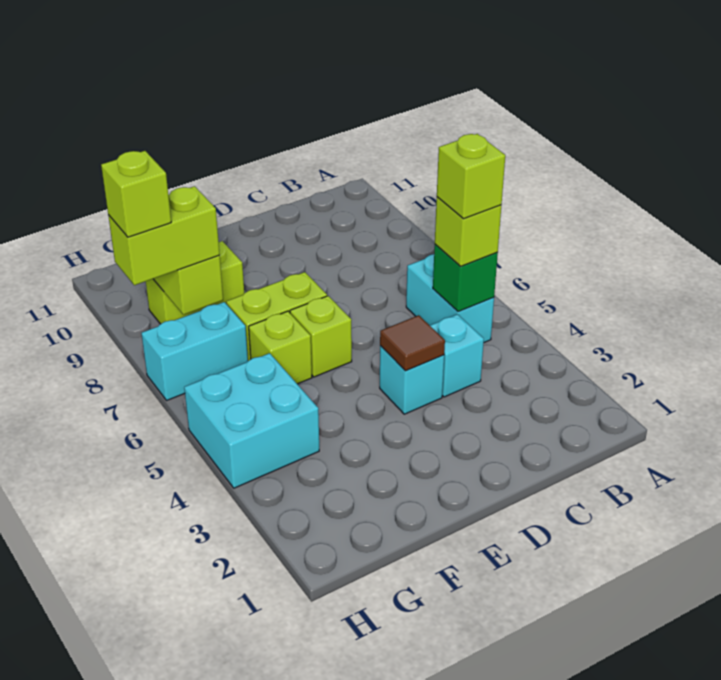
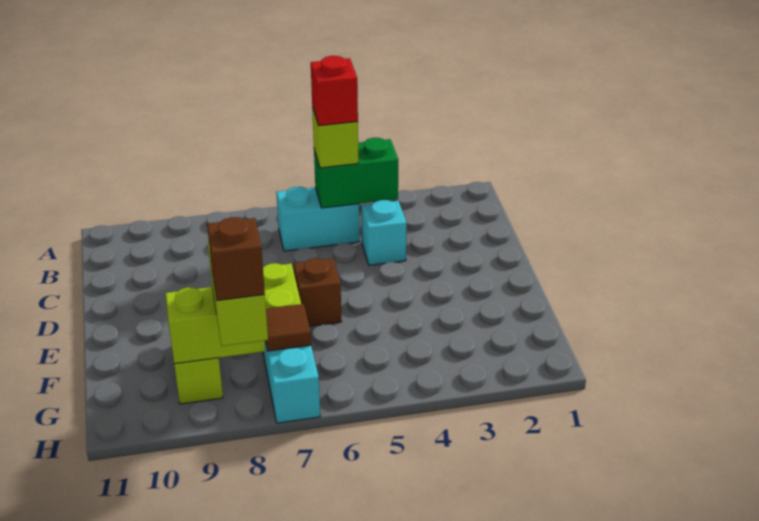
green brick B5 level 2 -> green brick B4:B5 level 2
lime brick B5 level 4 -> red brick B5 level 4
cyan brick D4 level 1 -> none
brown tile D4 level 2 -> brown tile G7 level 2
lime brick E6 level 1 -> brown brick E6 level 1
lime brick F6 level 1 -> none
cyan brick G4:H5 level 1 -> none
lime brick H8 level 4 -> brown brick H8 level 4

